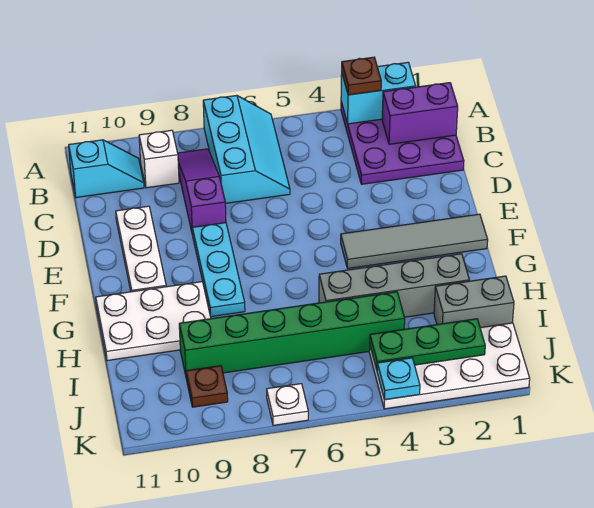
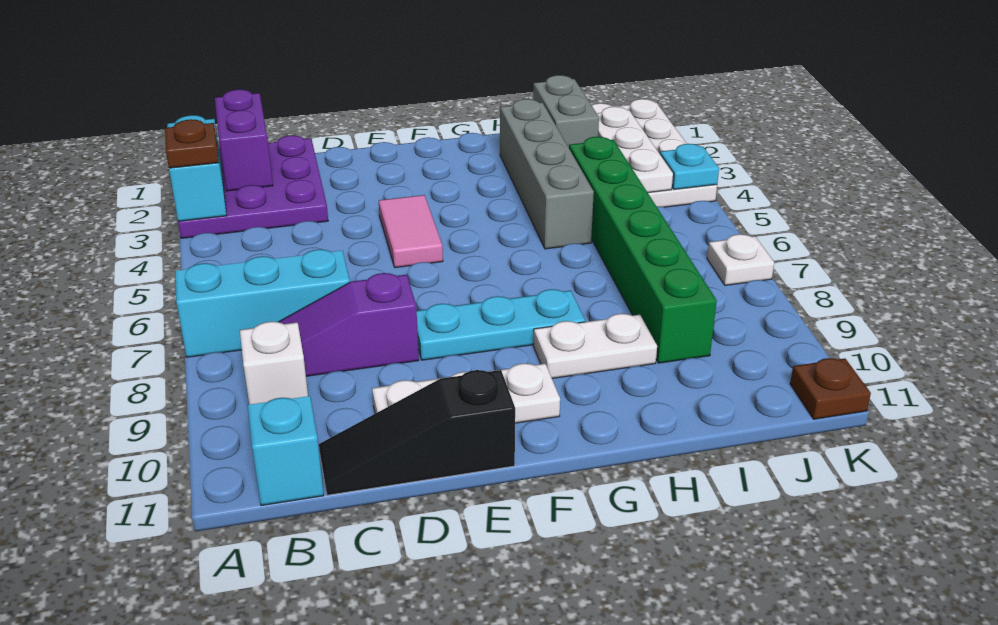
none -> black slope C11:E11 level 1 top E
none -> pink tile E4:E5 level 1
grey tile F1:F4 level 1 -> none
white plate G9:H11 level 1 -> white plate G9:H9 level 1
green plate J2:J4 level 2 -> white plate J2:J4 level 2
brown plate J9 level 1 -> brown plate K11 level 1

